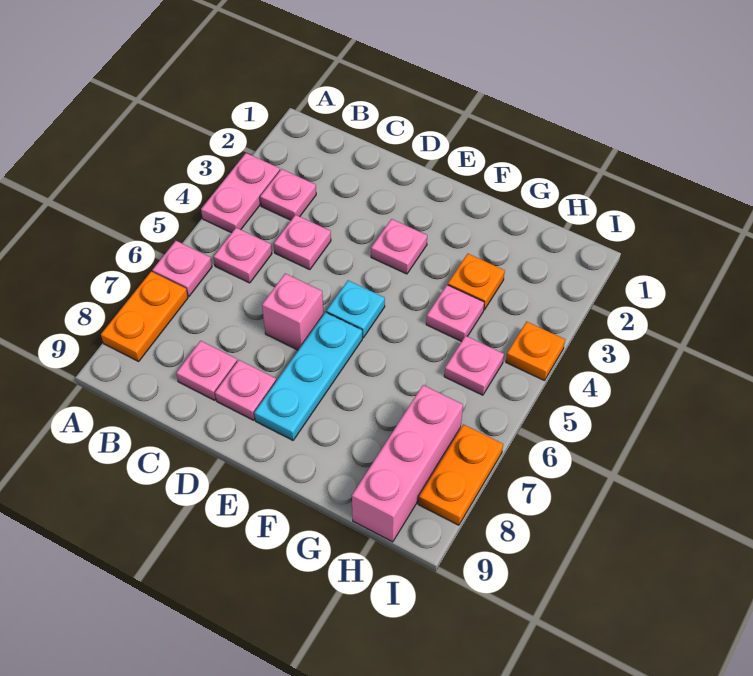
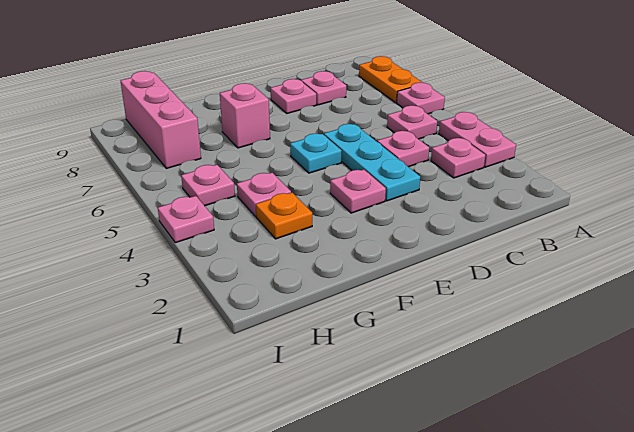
pink brick D6 level 1 -> pink brick F7 level 1
cyan plate E6:E8 level 1 -> cyan plate D3:D5 level 1
orange plate I4 level 1 -> pink plate I4 level 1
orange plate I7:I8 level 1 -> none

